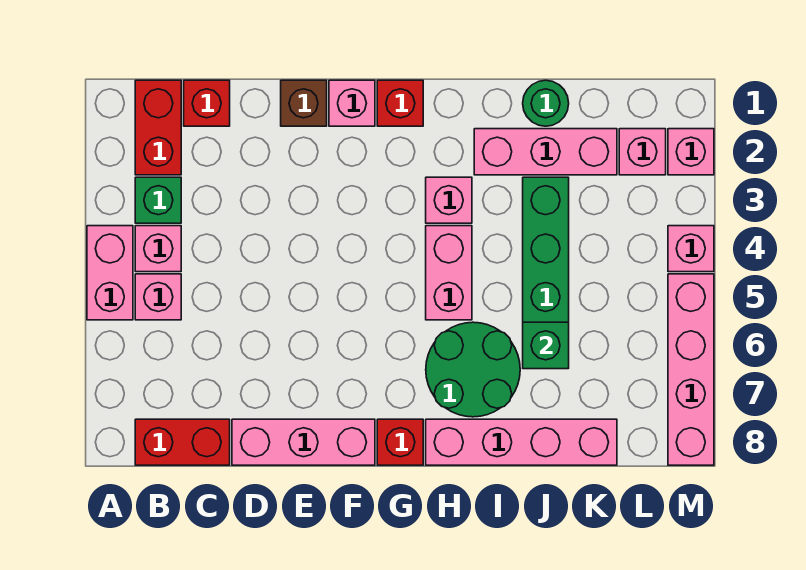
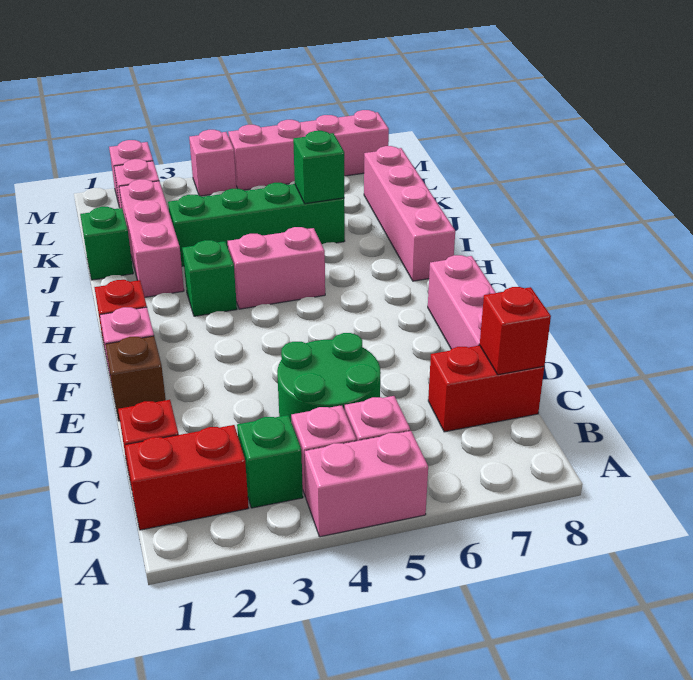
red brick B8:C8 level 1 -> red brick C7:C8 level 1
red brick G8 level 1 -> red brick C8 level 2
pink brick H3 level 1 -> green brick H3 level 1
green round brick H6:I7 level 1 -> green round brick C4:D5 level 1
green round brick J1 level 1 -> green brick J1 level 1

